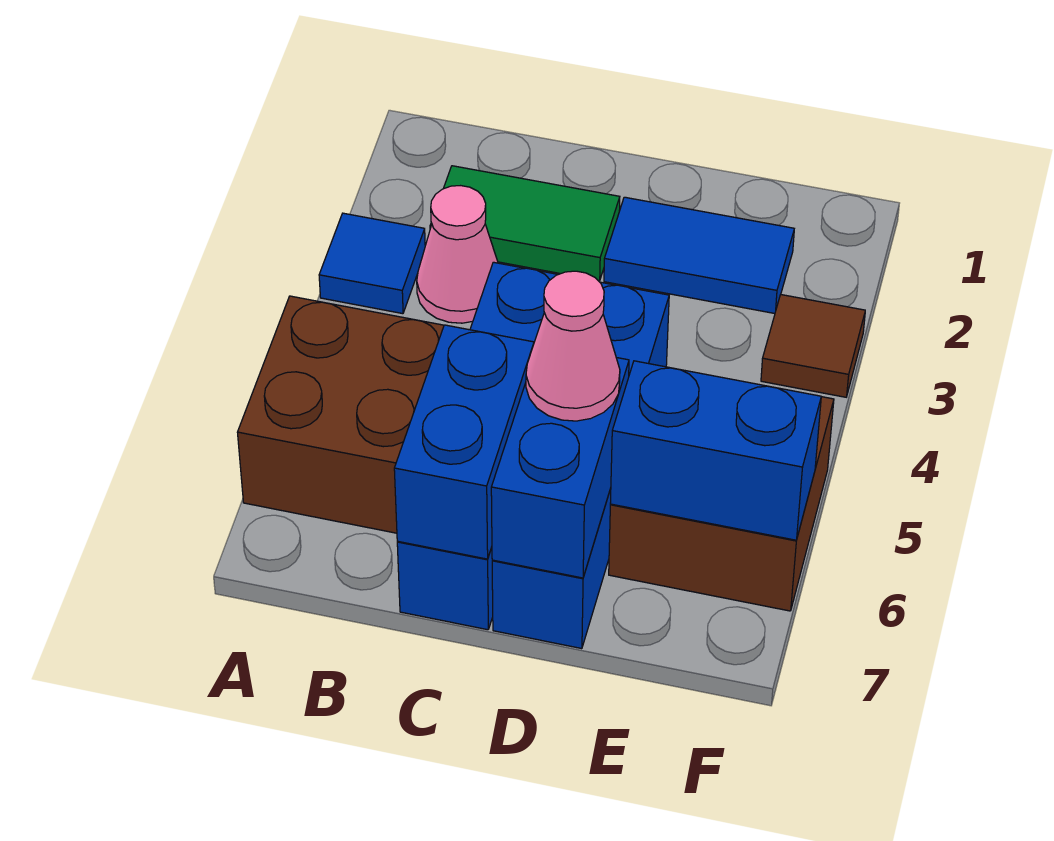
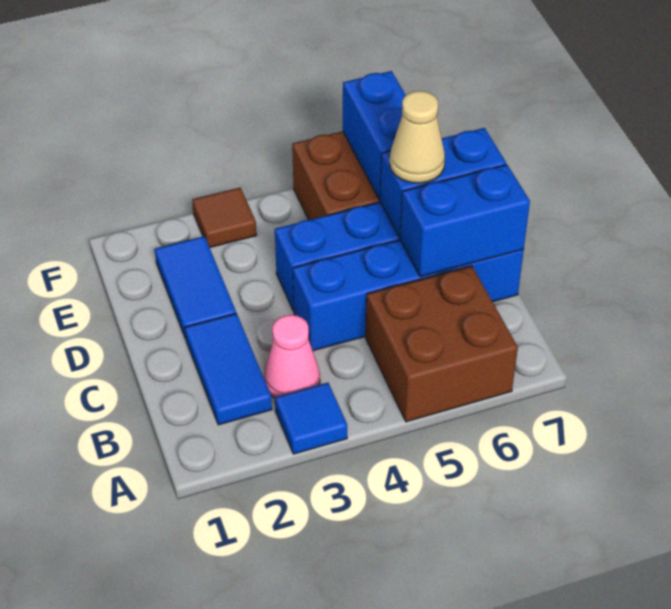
green tile B2:C2 level 1 -> blue tile B2:C2 level 1
pink cone D6 level 3 -> tan cone D6 level 3

